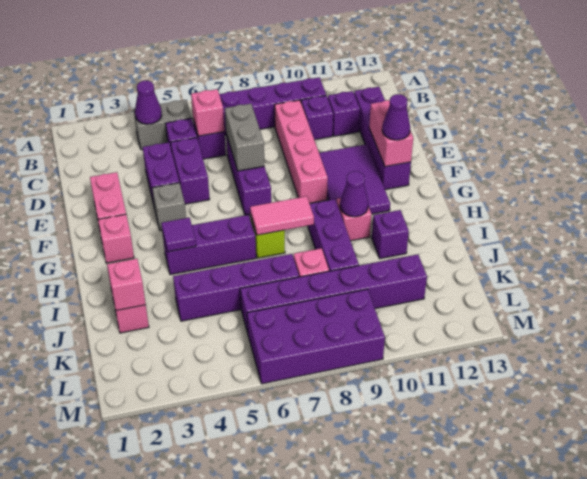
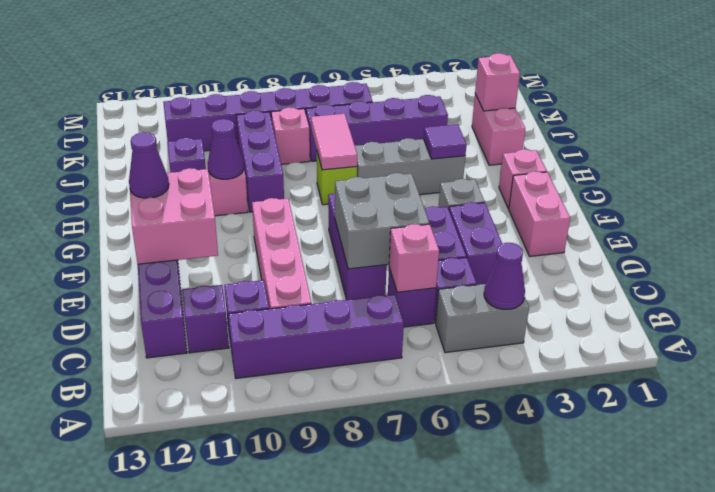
grey brick D7:E7 level 2 -> grey brick D6:E7 level 2
purple tile E10:G11 level 1 -> none
pink brick E12:F12 level 2 -> pink brick E11:F12 level 2
purple brick H4:H6 level 1 -> grey brick H4:H6 level 1
pink tile H7:H8 level 2 -> pink tile H7:I7 level 2
purple brick L6:M9 level 1 -> none

